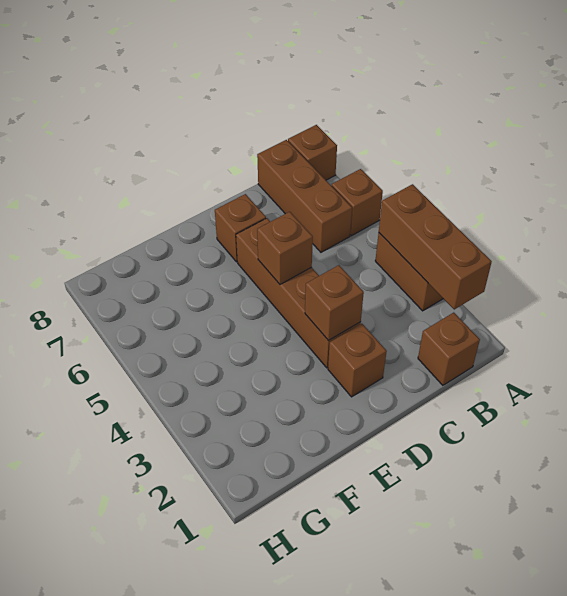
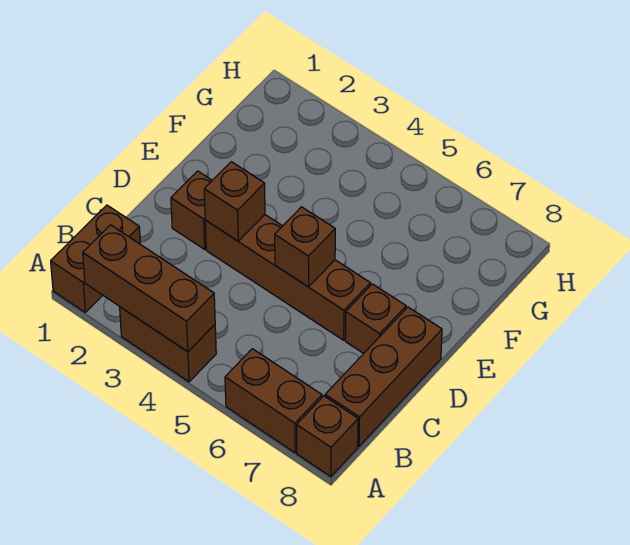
brown brick A6 level 1 -> brown brick A6:A7 level 1
brown brick B1 level 1 -> brown brick A1:B1 level 1
brown brick B6:B8 level 1 -> brown brick B8:D8 level 1

